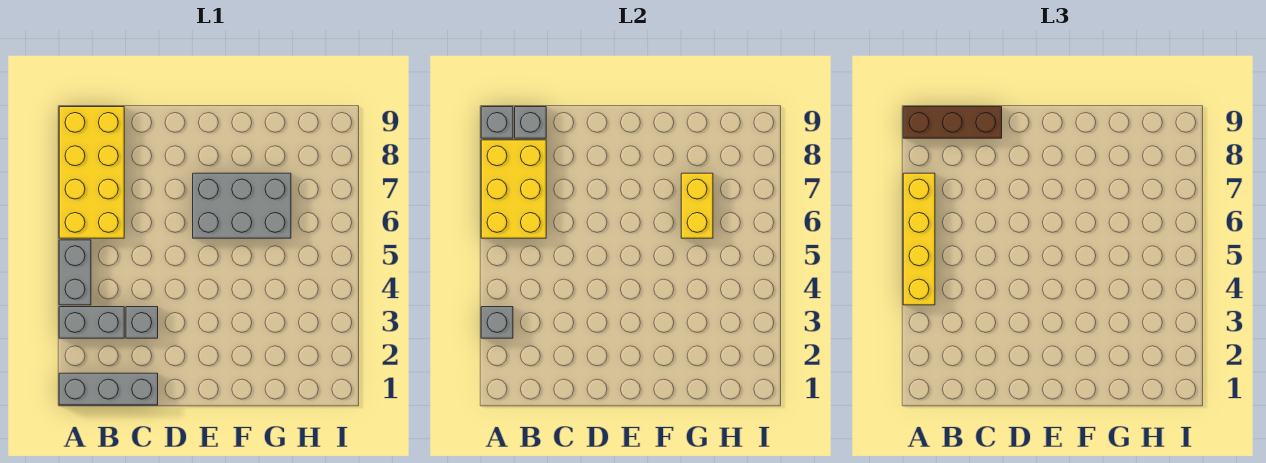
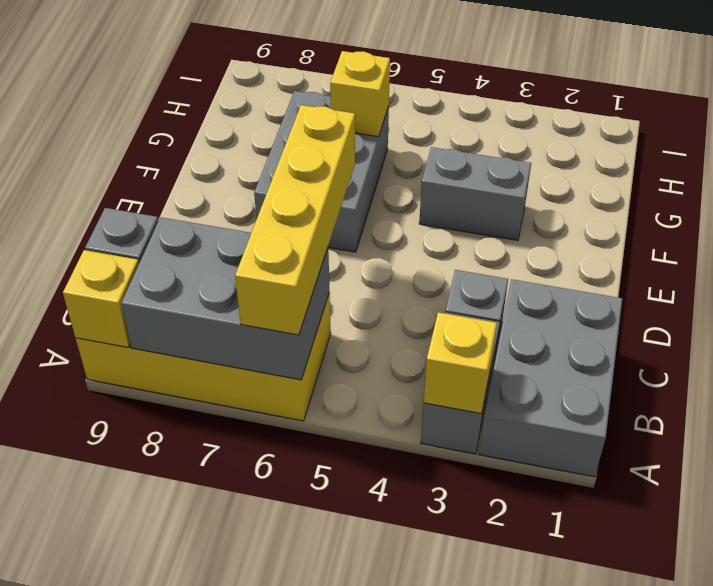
grey brick A1:C1 level 1 -> grey brick A1:C2 level 1
grey brick A3 level 2 -> yellow brick A3 level 2
grey brick A4:A5 level 1 -> grey brick F3:F4 level 1
yellow brick A4:A7 level 3 -> yellow brick A6:D6 level 3
yellow brick A6:B8 level 2 -> grey brick A6:B8 level 2
grey brick A9 level 2 -> yellow brick A9 level 2
brown brick A9:C9 level 3 -> none
yellow brick G6:G7 level 2 -> yellow brick G6 level 2

